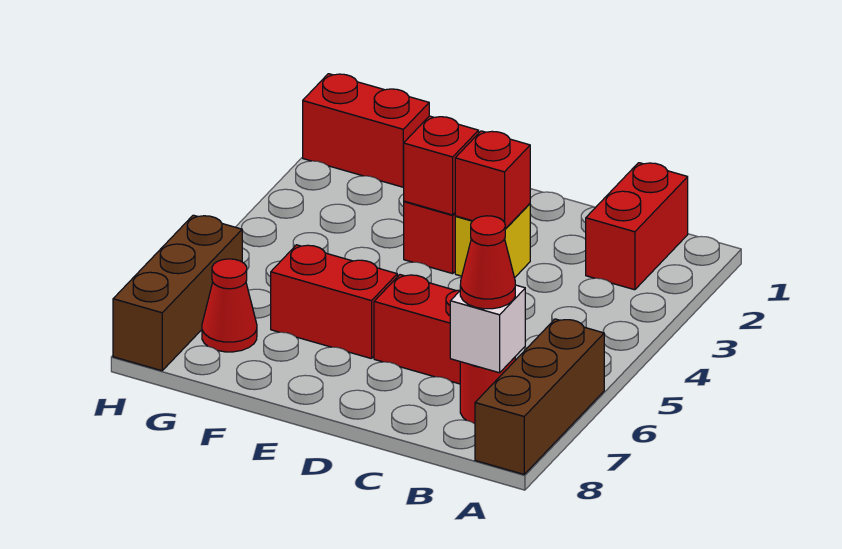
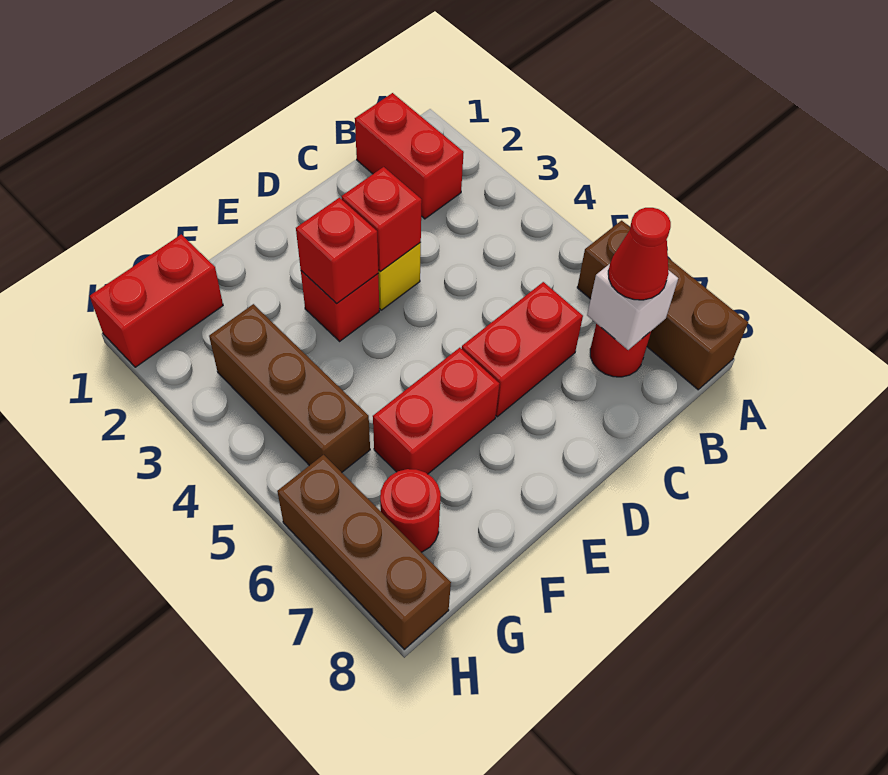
none -> brown brick G3:G5 level 1
red cone G7 level 1 -> red round brick G7 level 1

